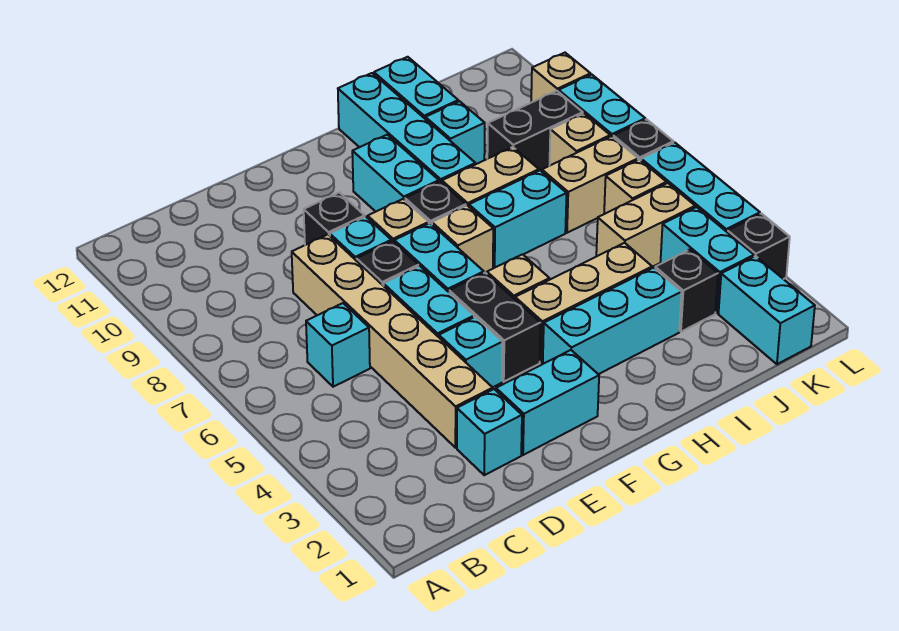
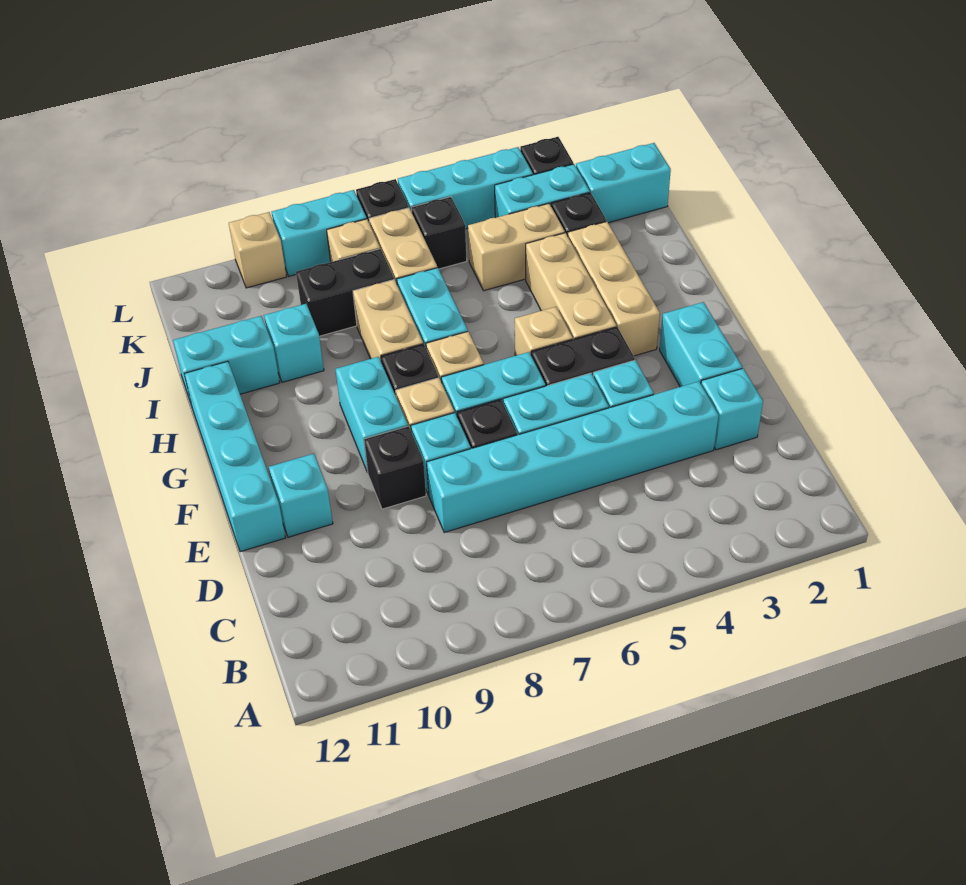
cyan brick C6 level 1 -> cyan brick E11 level 1
tan brick D3:D8 level 1 -> cyan brick D3:D8 level 1
cyan brick G3:I3 level 1 -> tan brick G3:I3 level 1
cyan brick G9:G10 level 1 -> cyan brick F9:G9 level 1
cyan brick H9:H12 level 1 -> cyan brick E12:H12 level 1
tan brick J5:K5 level 1 -> tan brick J4:J5 level 1
black brick J9:K9 level 1 -> black brick J8:J9 level 1
tan brick K6 level 1 -> black brick K6 level 1

